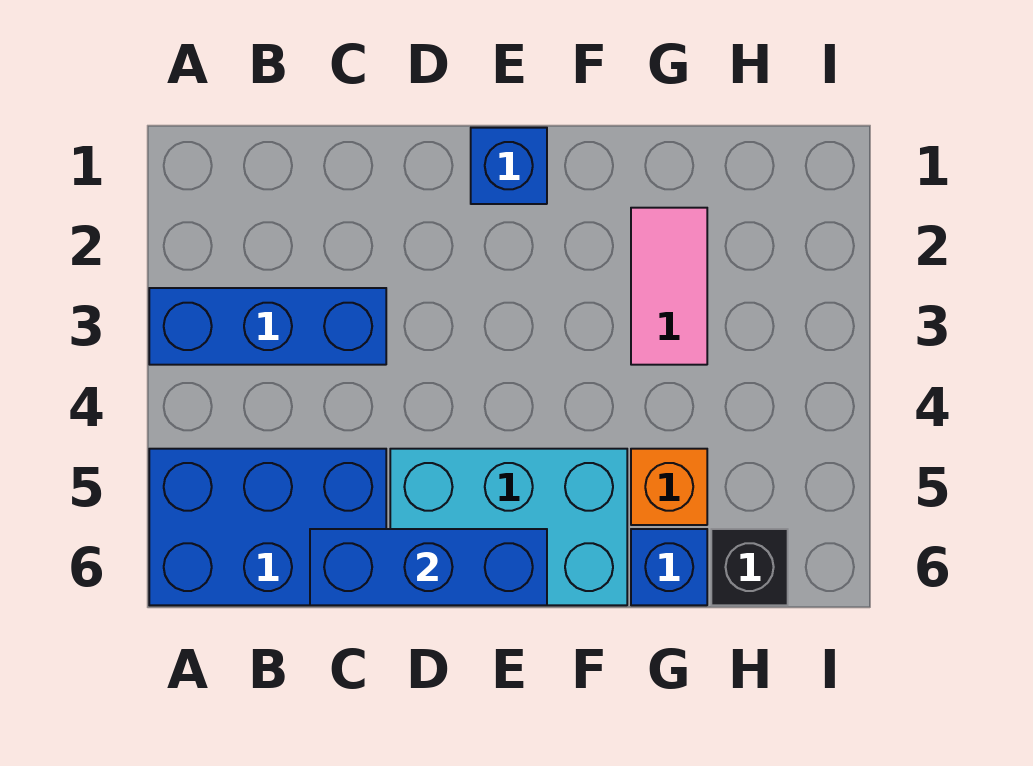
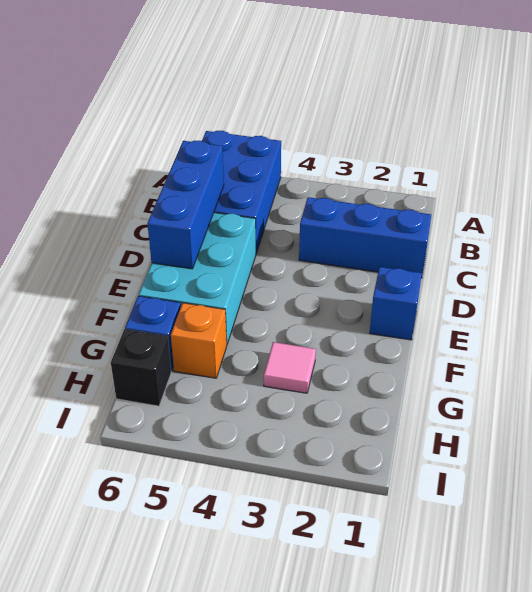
blue brick A3:C3 level 1 -> blue brick C1:C3 level 1
pink tile G2:G3 level 1 -> pink tile G3 level 1

